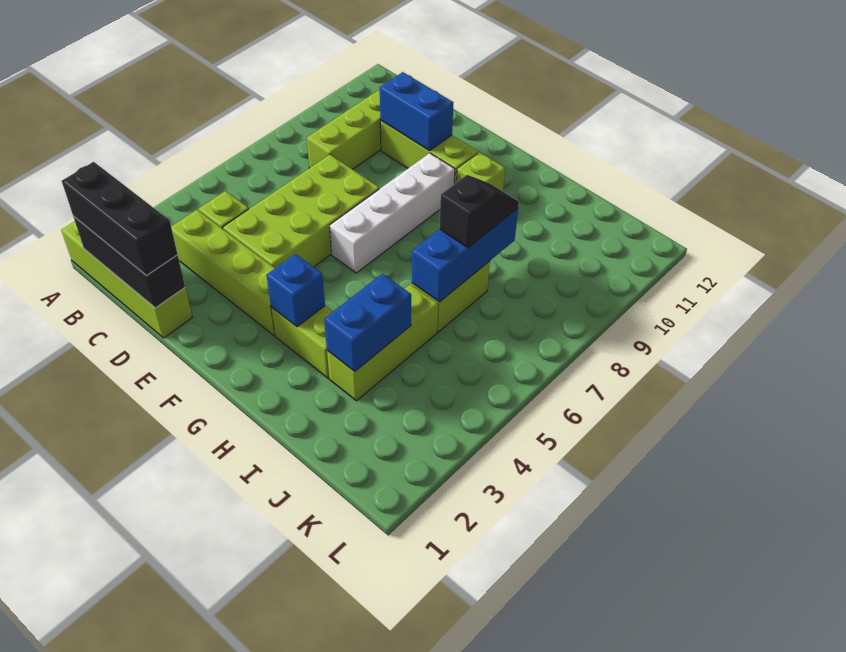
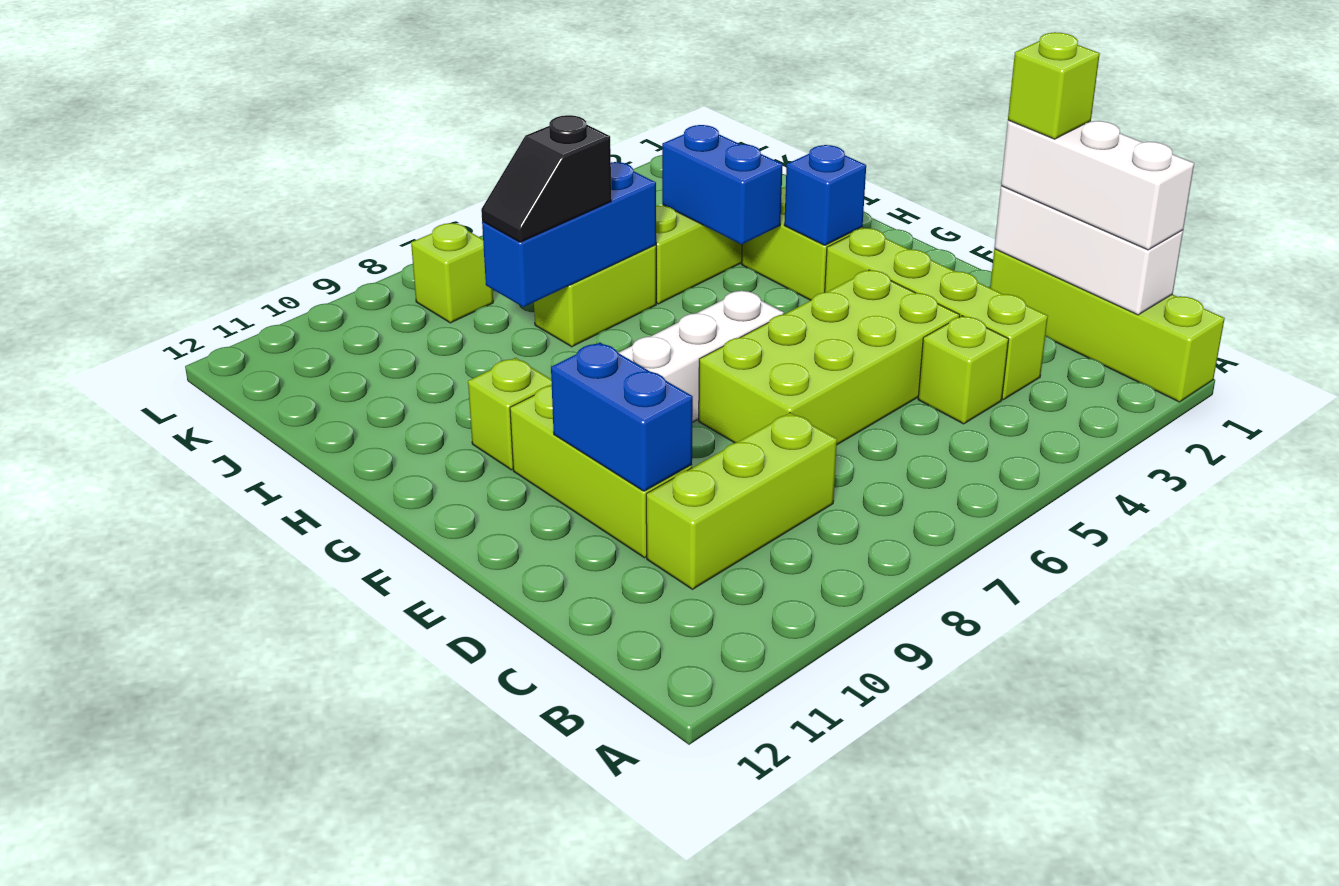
black brick B1:D1 level 2 -> white brick B1:D1 level 2
black brick B1:D1 level 3 -> white brick B1:D1 level 3
none -> lime brick D1 level 4
blue brick I3:I4 level 2 -> blue brick H4:I4 level 2
none -> lime brick K8 level 1

